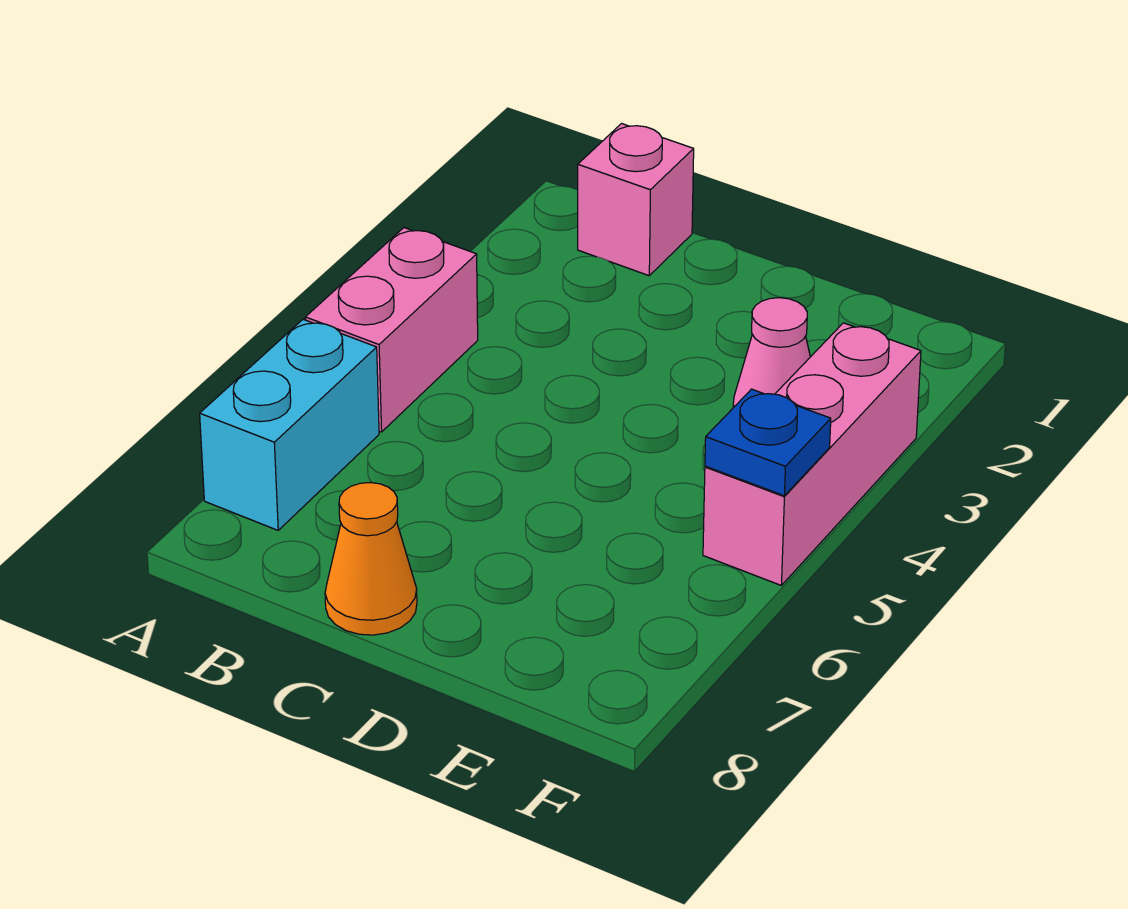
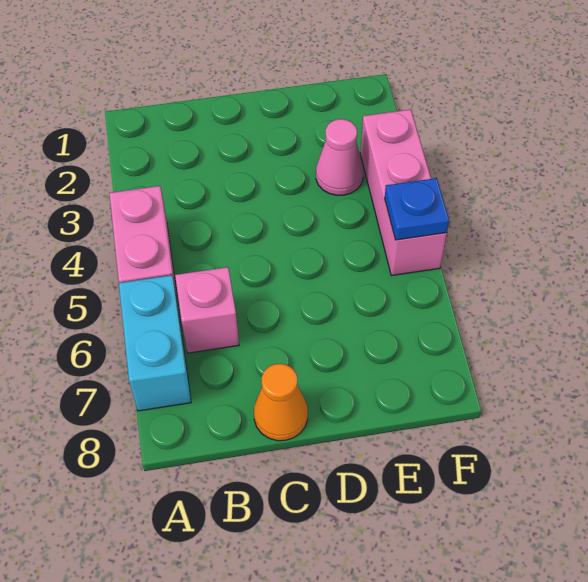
pink brick B1 level 1 -> pink brick B6 level 1

